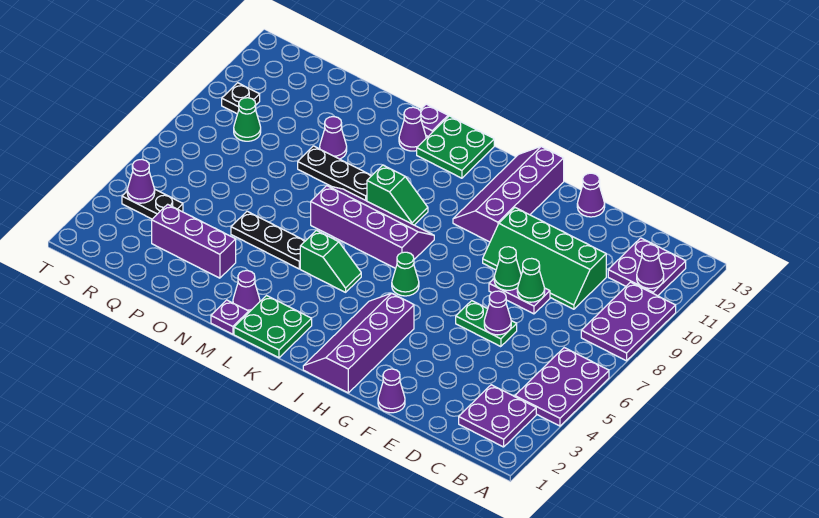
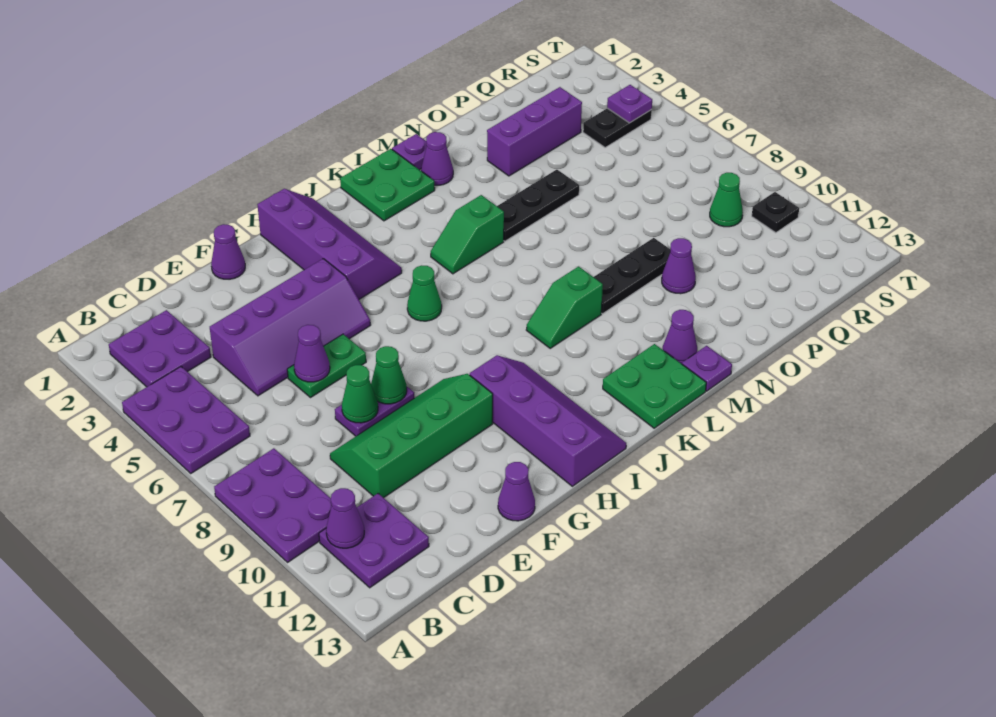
purple slope J7:M8 level 1 top 7 -> purple slope D4:G5 level 1 top 4
purple cone S4 level 2 -> purple plate S4 level 2

